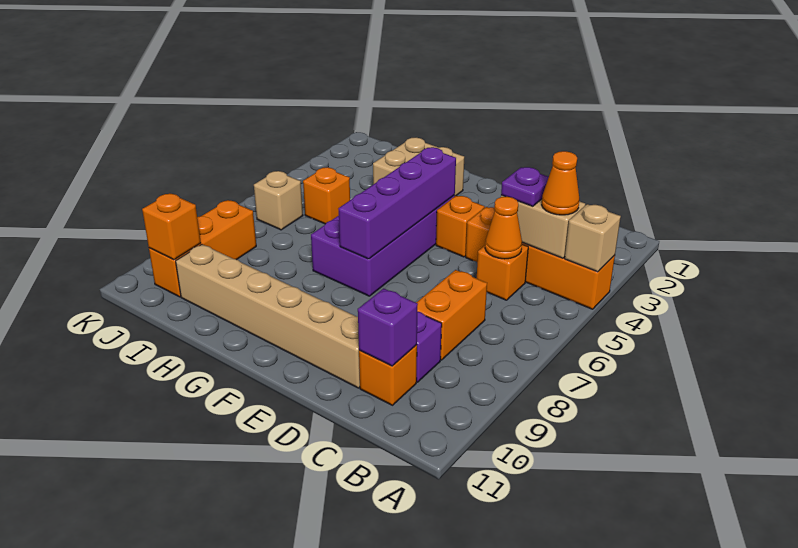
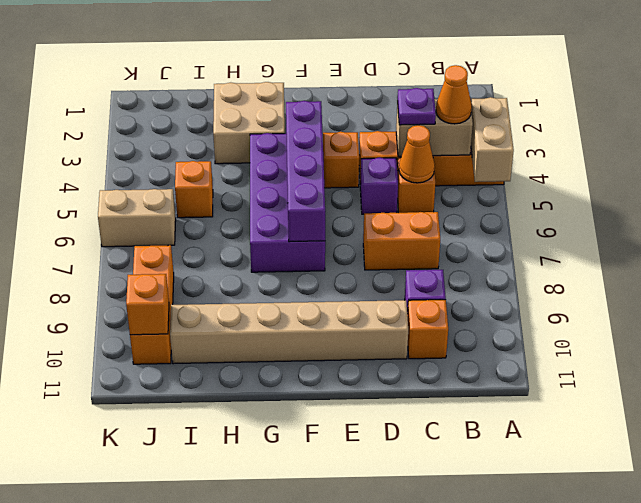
tan brick A4 level 2 -> tan brick A4:A5 level 2
orange brick C7:C8 level 1 -> orange brick C7:D7 level 1
purple brick C10 level 2 -> purple brick D5 level 1
tan brick J6 level 1 -> tan brick J6:K6 level 1

